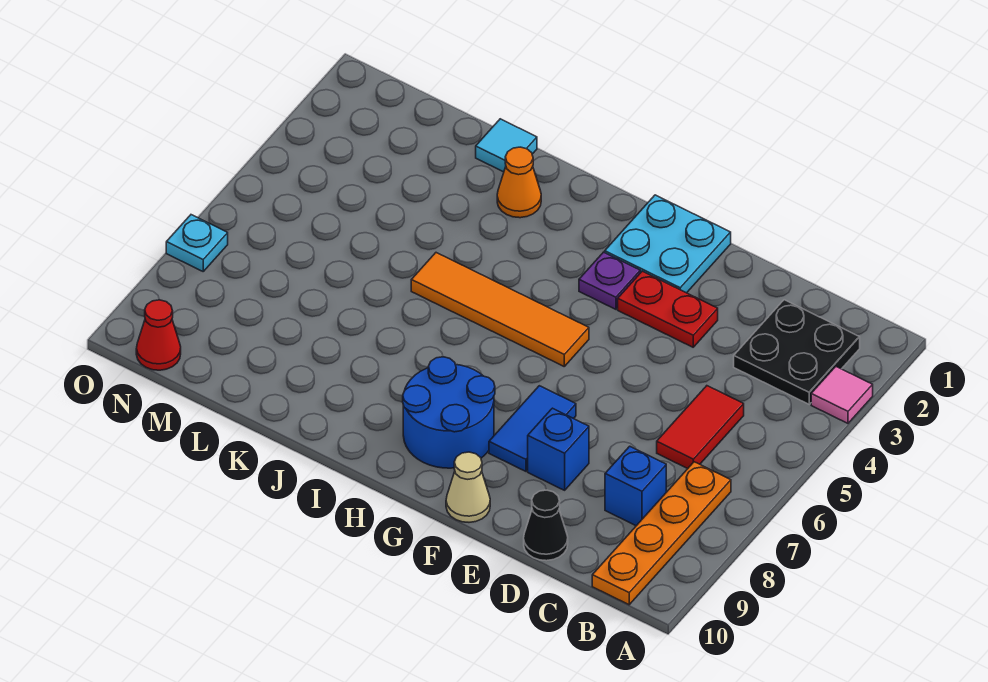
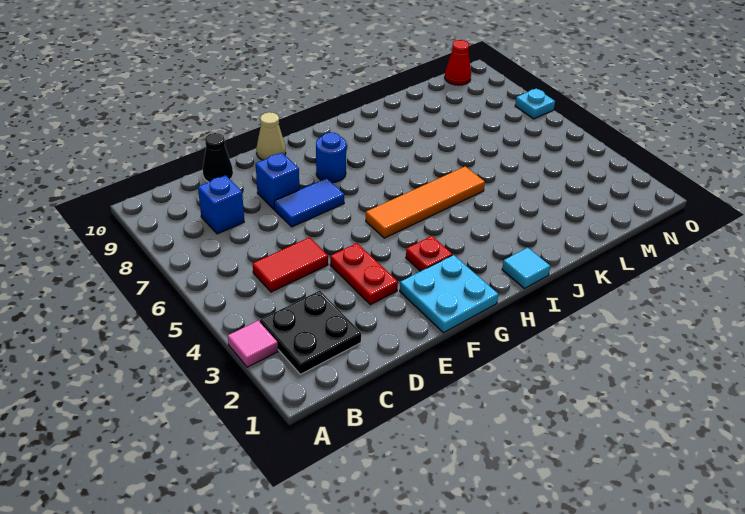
orange plate B7:B10 level 1 -> none
red tile C5:C6 level 1 -> red tile C5:D5 level 1
red plate E3:F3 level 1 -> red plate E3:E4 level 1
blue tile F7:F8 level 1 -> blue tile E7:F7 level 1
purple plate G3 level 1 -> red plate G3 level 1
blue round brick G8:H9 level 1 -> blue round brick G8 level 1
orange cone J2 level 1 -> none
cyan tile K1 level 1 -> cyan tile I1 level 1

